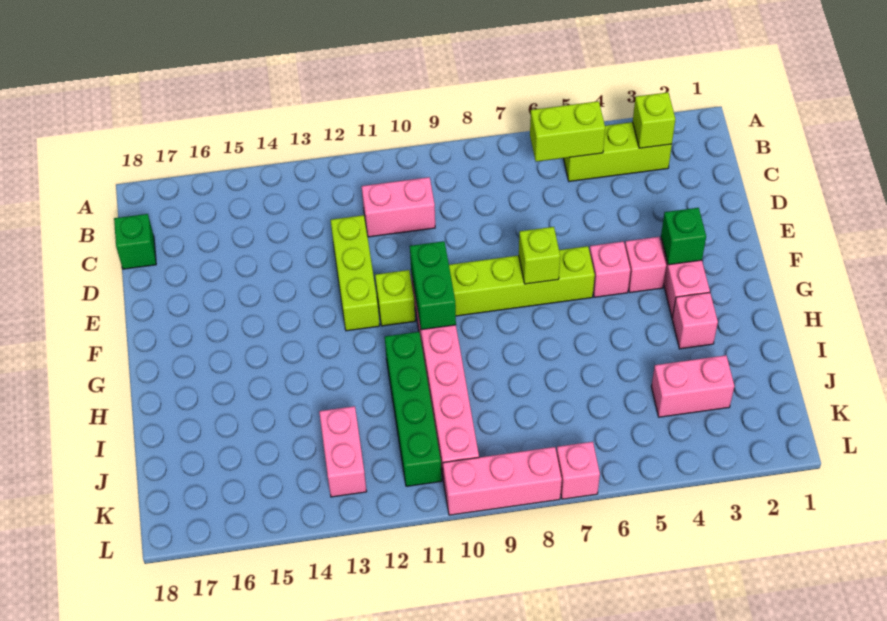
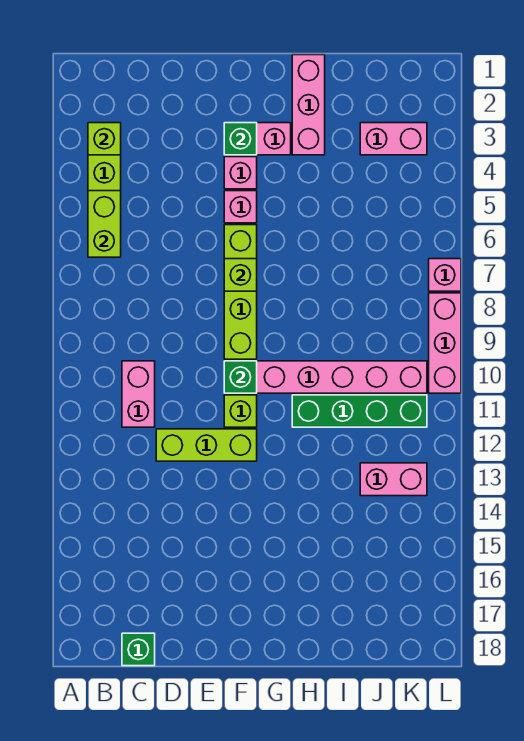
green brick F10:G10 level 2 -> green brick F10 level 2
pink brick H3 level 1 -> pink brick H1:H3 level 1
pink brick J3:J4 level 1 -> pink brick J3:K3 level 1

